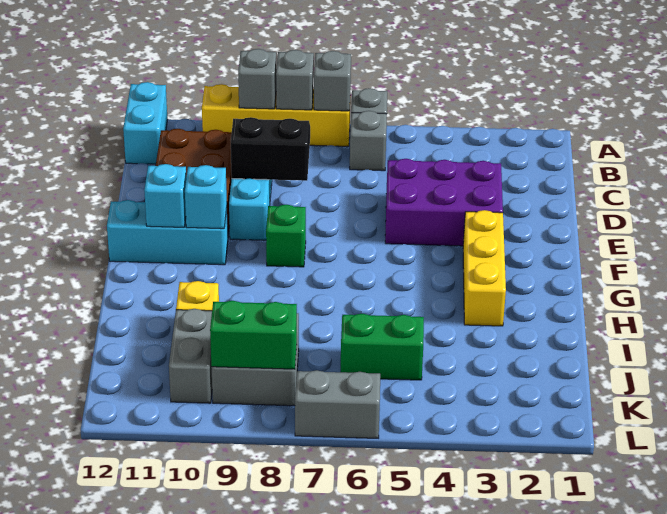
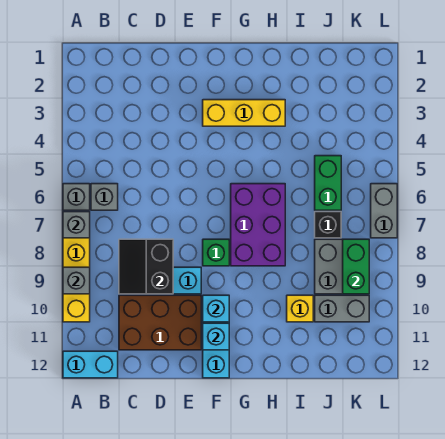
grey brick A8 level 2 -> none
purple brick D3:E5 level 1 -> purple brick G6:H8 level 1
none -> black brick J7 level 1

